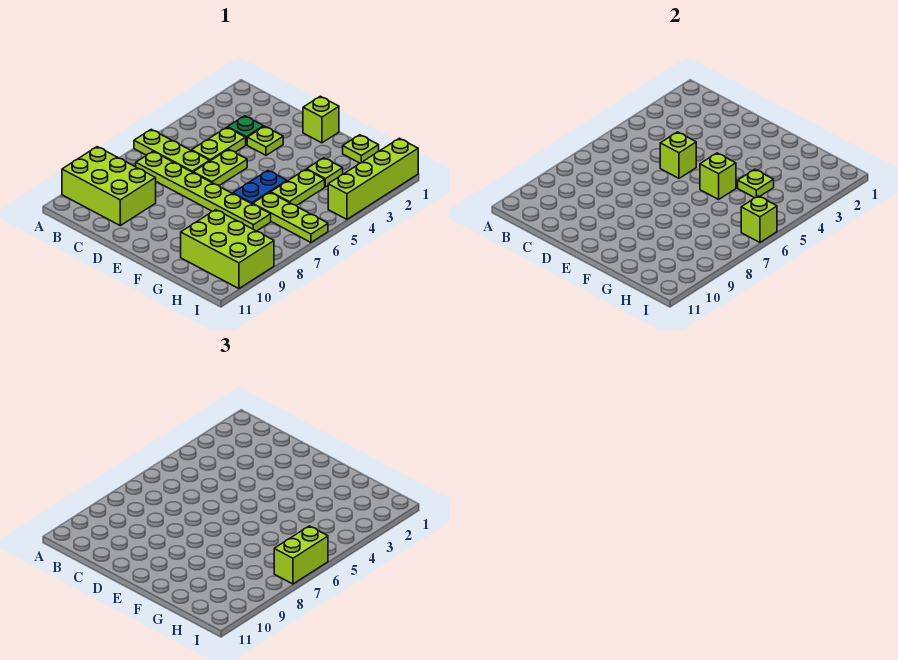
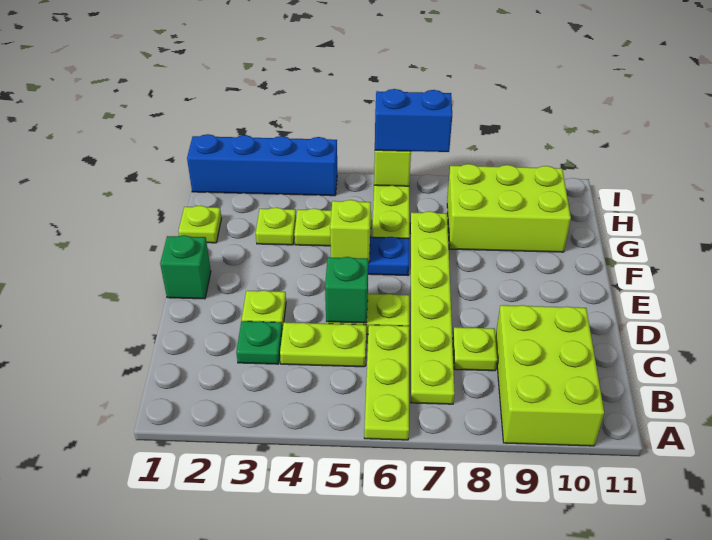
lime brick D5 level 2 -> green brick D5 level 2
lime brick E1 level 1 -> green brick E1 level 1
lime plate G4 level 2 -> lime plate C8 level 1
lime brick G9:I10 level 1 -> lime brick G8:H10 level 1
lime brick I1:I4 level 1 -> blue brick I1:I4 level 1
lime brick I6:I7 level 3 -> blue brick I6:I7 level 3

